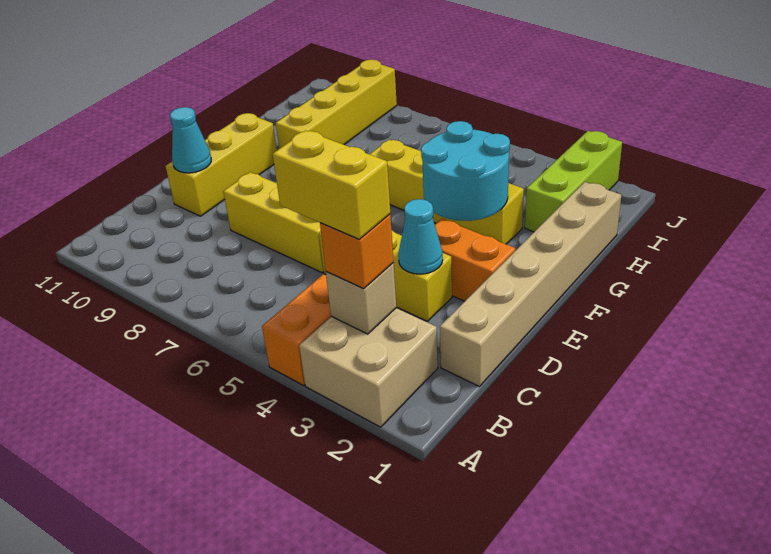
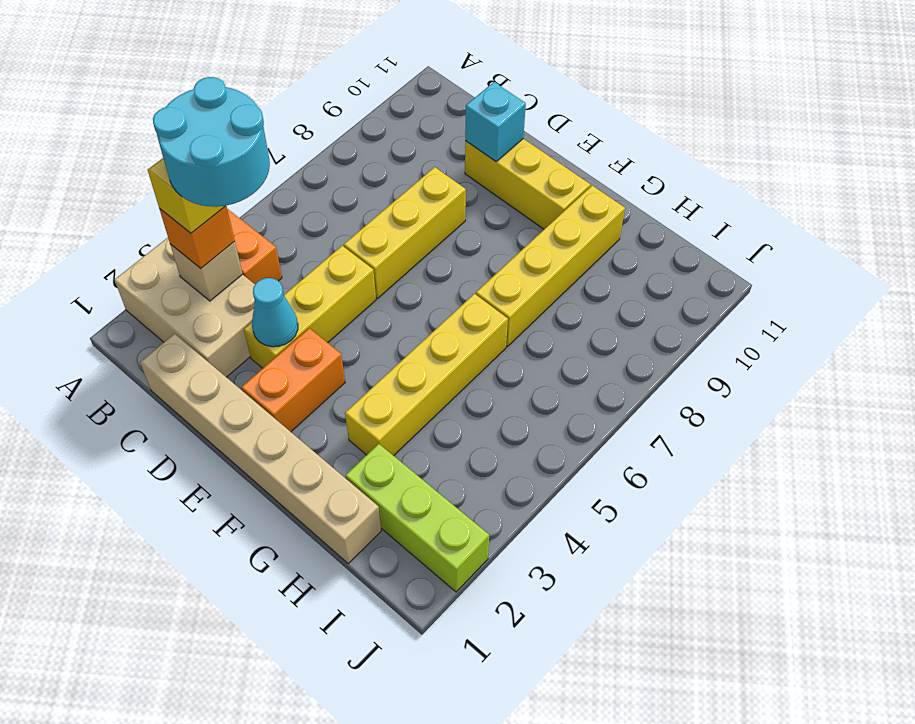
tan brick A2:B3 level 1 -> tan brick A2:C3 level 1
cyan cone D10 level 2 -> cyan brick D10 level 2
cyan round brick F3:G4 level 2 -> cyan round brick B3:C4 level 5
yellow brick G9:J9 level 1 -> yellow brick G7:G10 level 1

